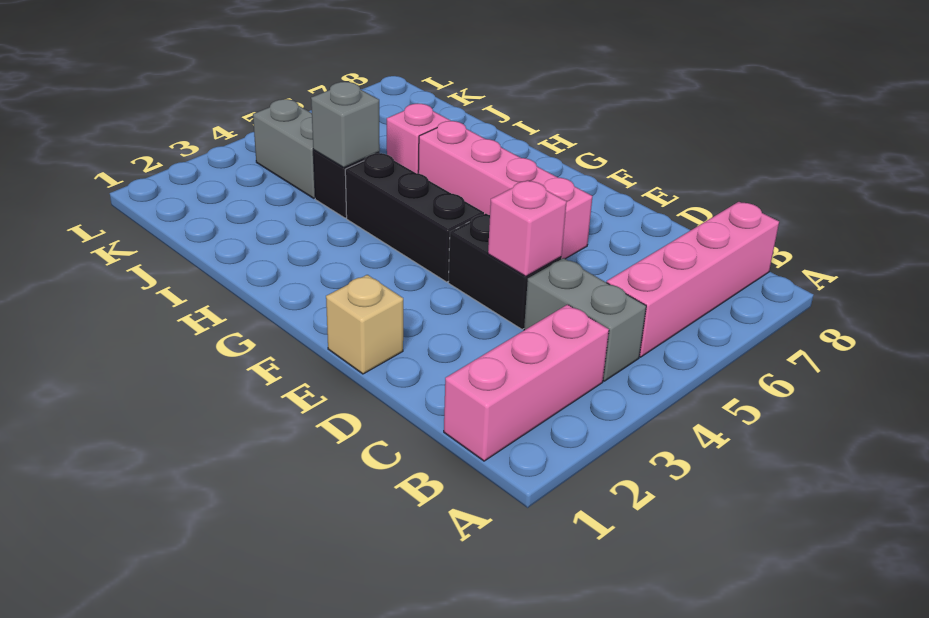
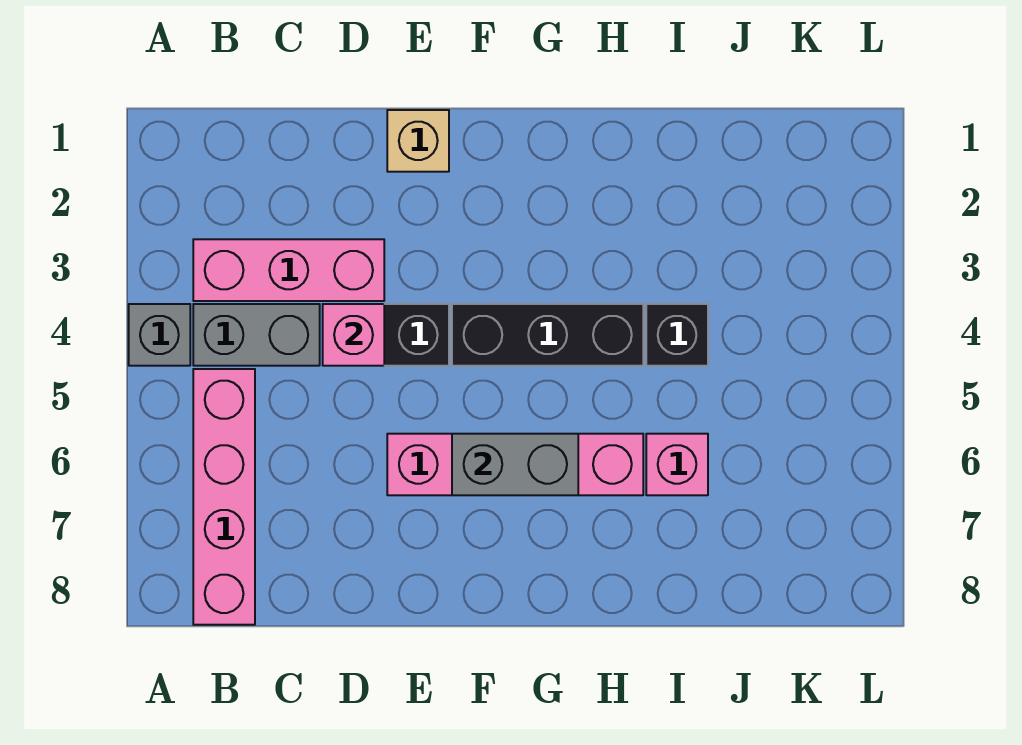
pink brick B1:B3 level 1 -> pink brick B3:D3 level 1
grey brick I4 level 2 -> grey brick A4 level 1
grey brick J4:K4 level 1 -> grey brick F6:G6 level 2

